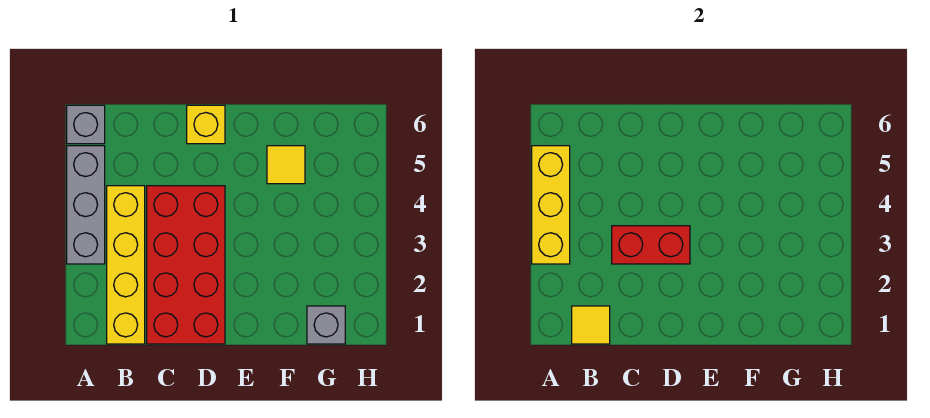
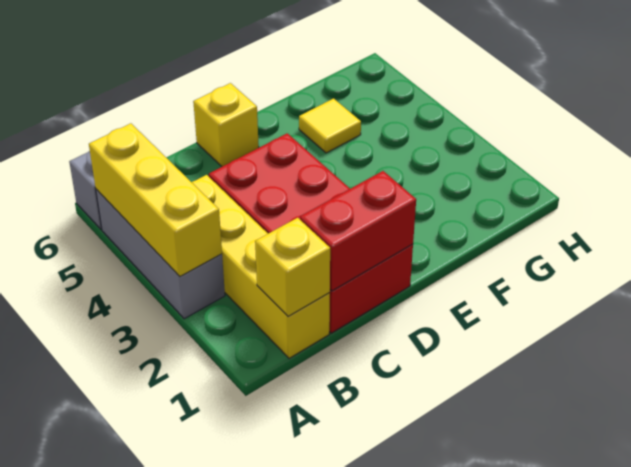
yellow tile B1 level 2 -> yellow brick B1 level 2
red brick C3:D3 level 2 -> red brick C1:D1 level 2
grey brick G1 level 1 -> none

